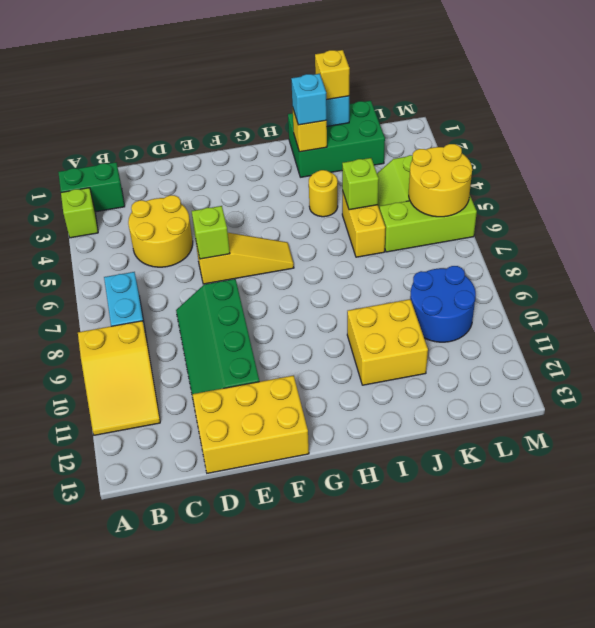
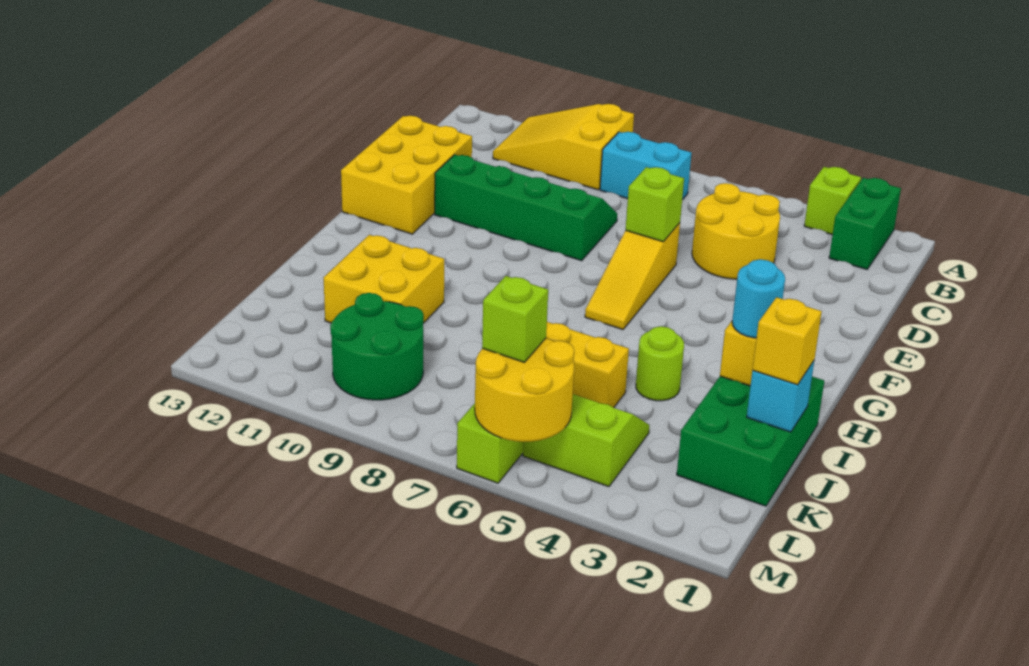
cyan brick I2 level 3 -> cyan round brick I2 level 3
yellow round brick I4 level 1 -> lime round brick I4 level 1
lime brick J5 level 2 -> lime brick L6 level 3
blue round brick K9:L10 level 1 -> green round brick K9:L10 level 1

